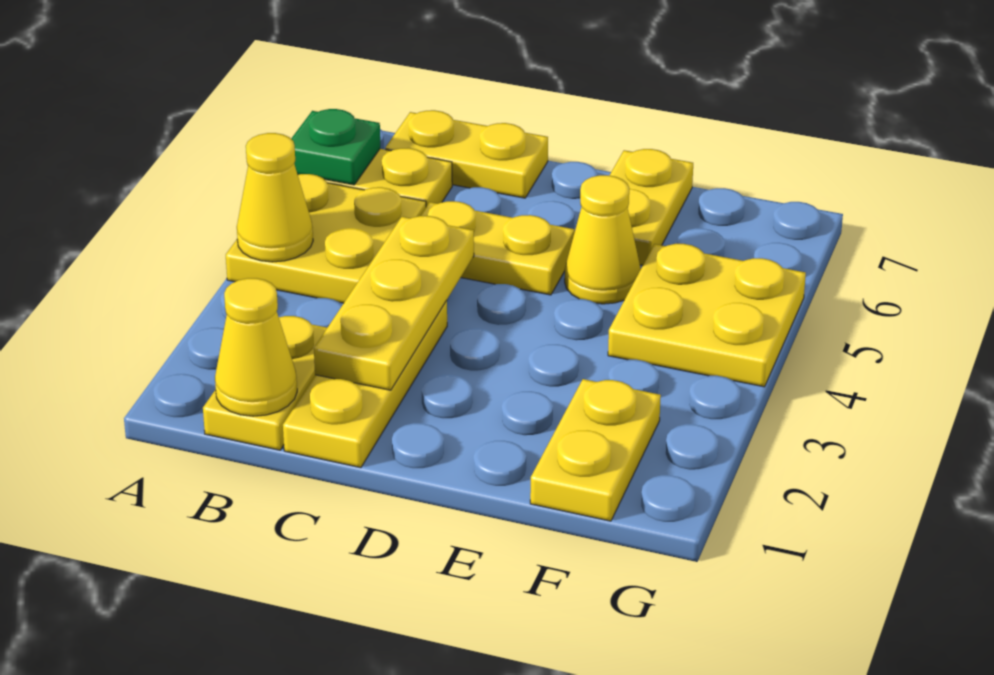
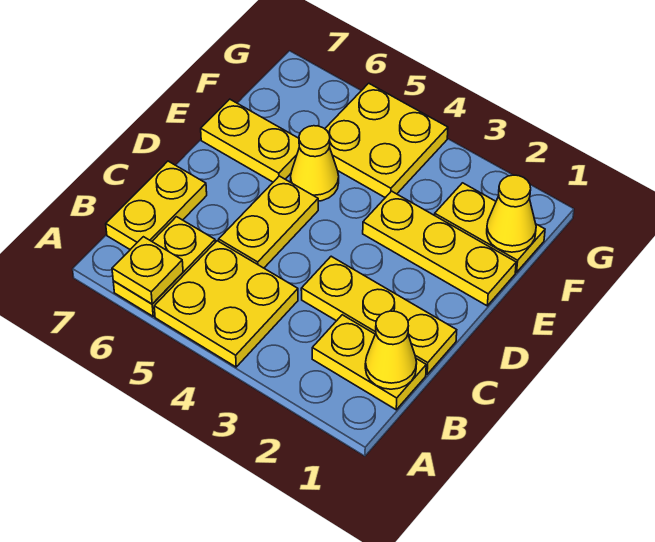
yellow cone A4 level 2 -> yellow cone F1 level 2
green plate A6 level 2 -> yellow plate A6 level 2
yellow plate C2:C4 level 2 -> yellow plate E1:E3 level 1

